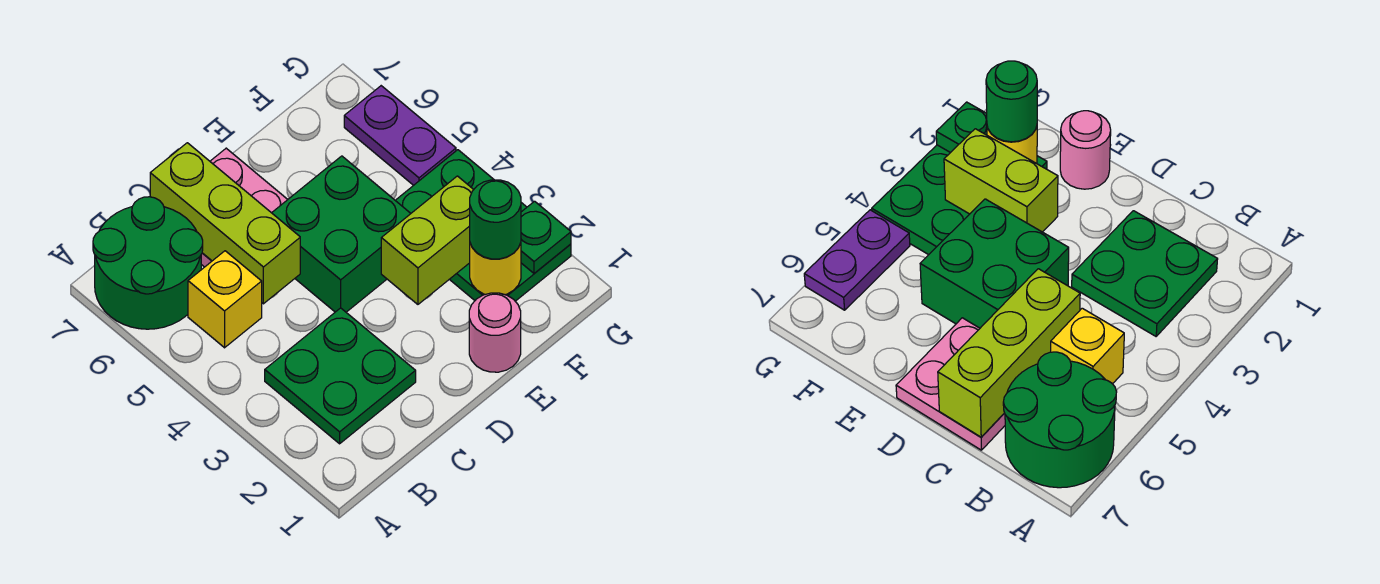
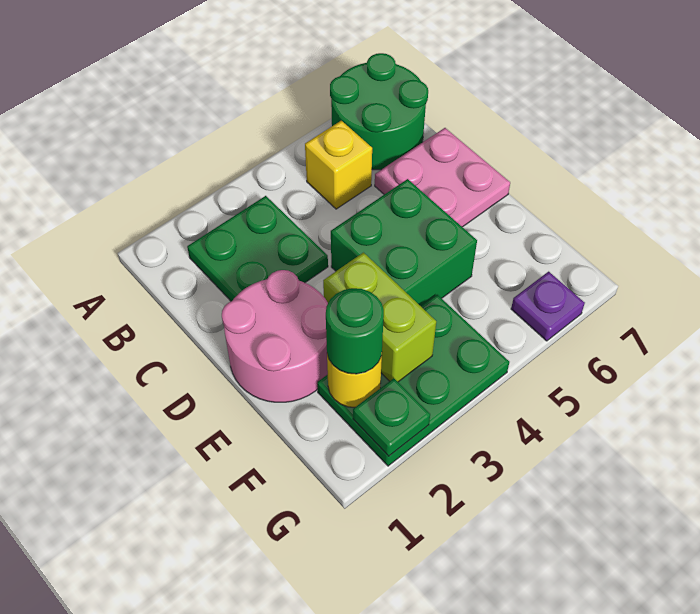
lime brick C5:C7 level 2 -> none
pink round brick E1 level 1 -> pink round brick D1:E2 level 1
purple plate G5:G6 level 1 -> purple plate G6 level 1

